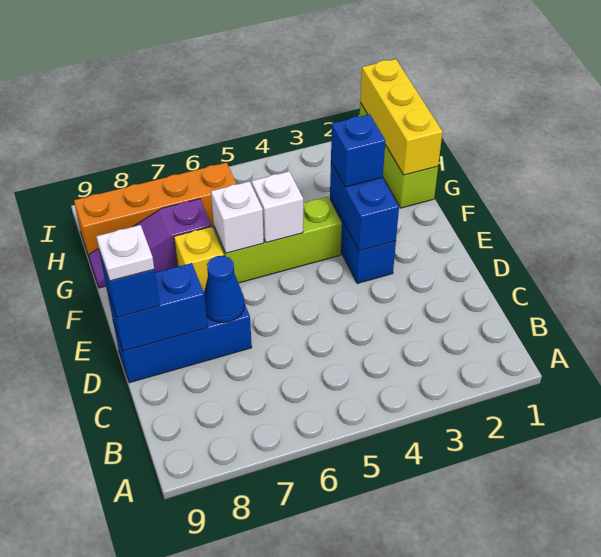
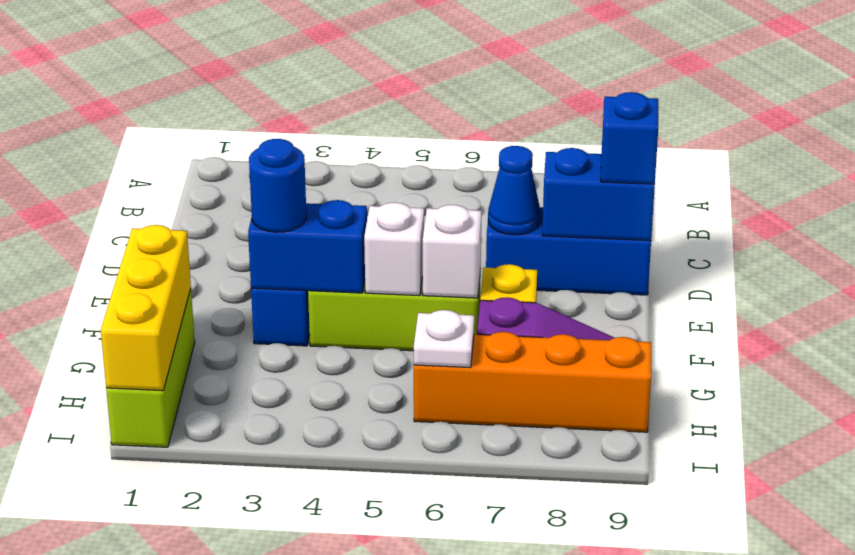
white plate D9 level 4 -> white plate H6 level 2
blue brick E3:F3 level 2 -> blue brick F3:F4 level 2
blue brick F3 level 3 -> blue round brick F3 level 3

